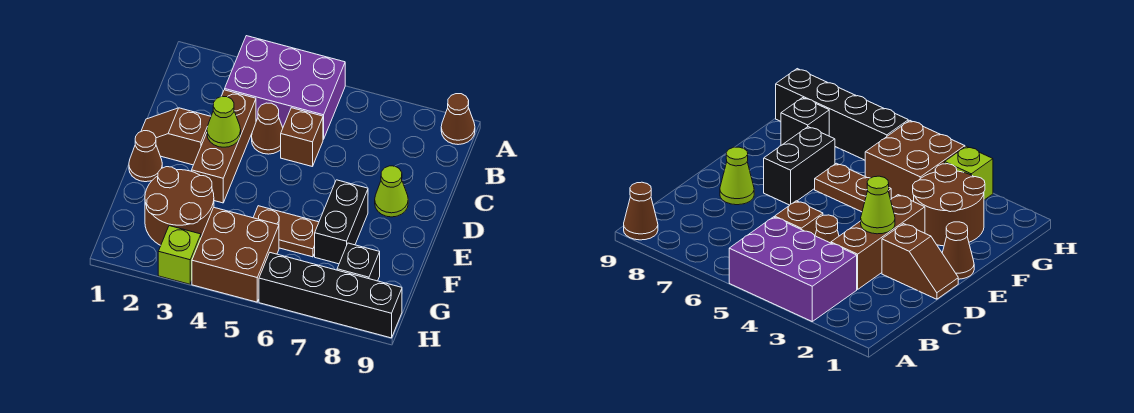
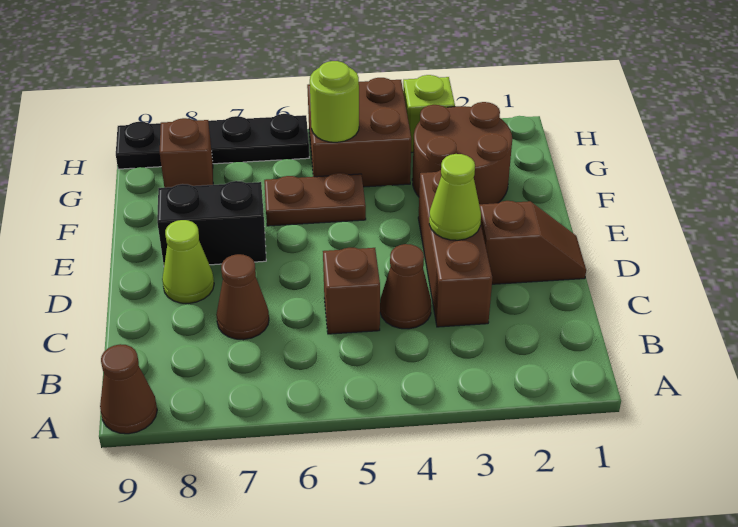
purple brick A3:B5 level 1 -> none
brown cone E1 level 1 -> brown cone C7 level 1
black brick E7:F7 level 1 -> black brick E7:E8 level 1
none -> lime round brick G5 level 2
black brick G8 level 1 -> brown brick G8 level 1
black brick H6:H9 level 1 -> black plate H6:H9 level 1

